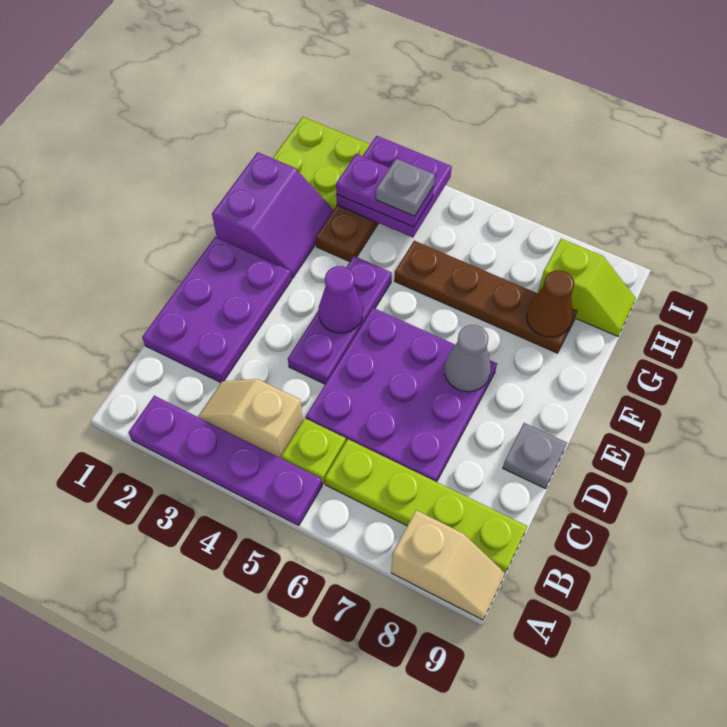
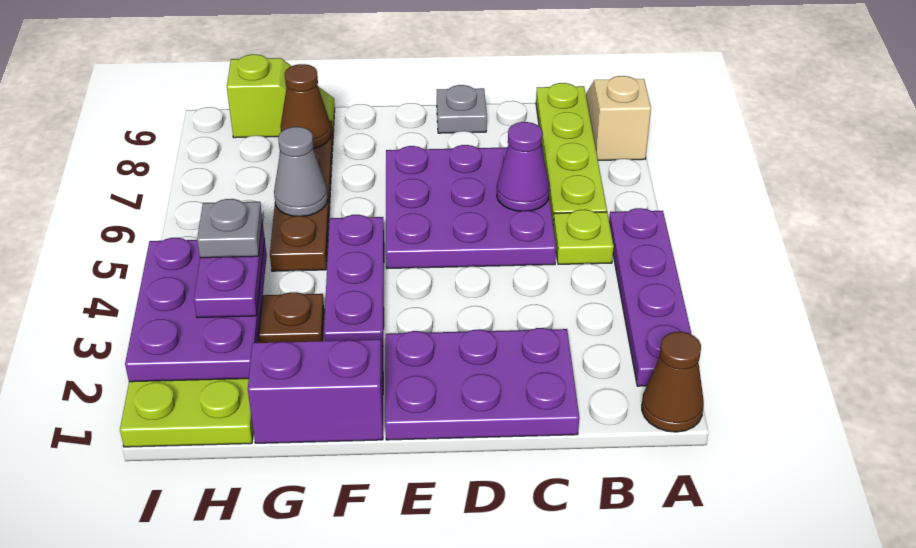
none -> brown cone A1 level 1
tan slope B3:B4 level 1 top 4 -> none
purple plate D4:F4 level 1 -> purple plate F3:F5 level 1
purple cone E4 level 2 -> purple cone C6 level 2
grey cone E7 level 2 -> grey cone G6 level 2
purple plate H3:I4 level 2 -> purple plate H2:I4 level 2
lime slope H8:H9 level 1 top 8 -> lime slope G9:H9 level 1 top H

